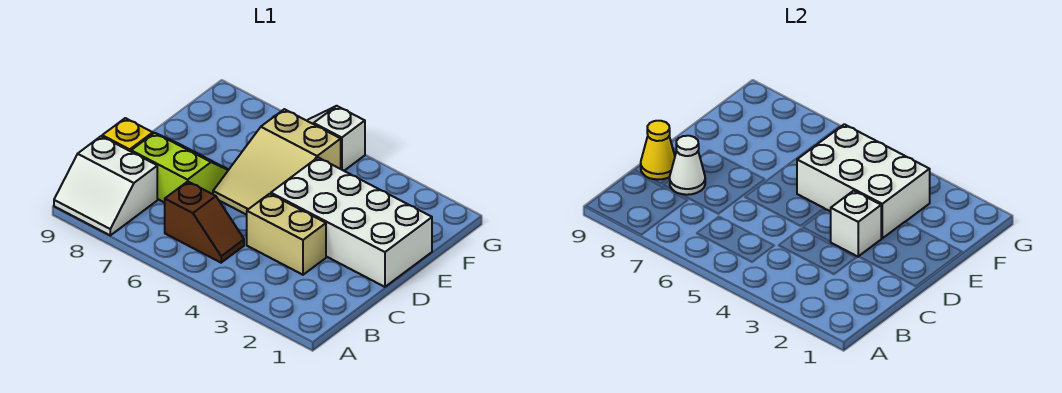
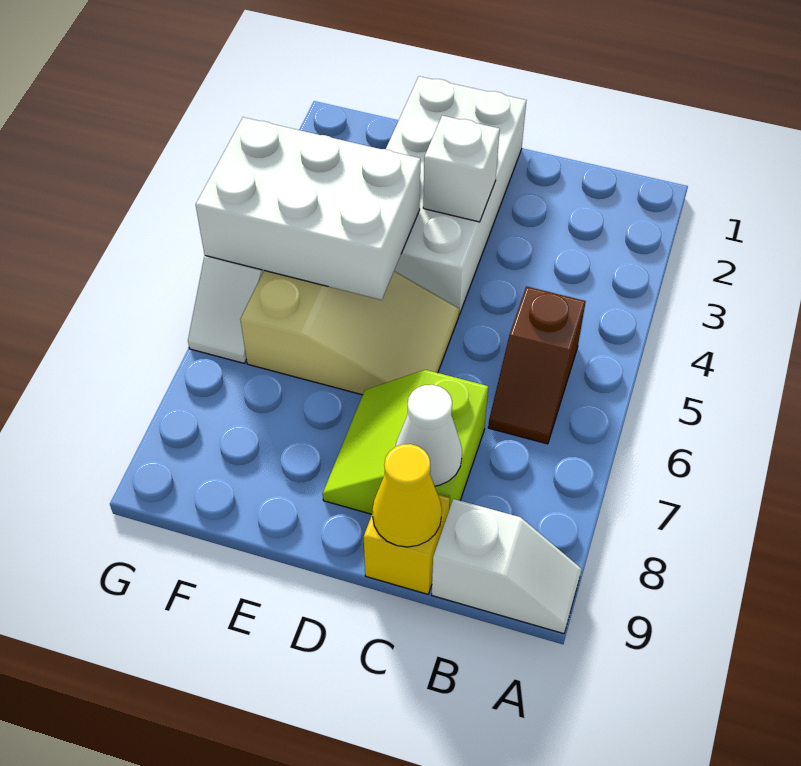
white slope A8:B9 level 1 top B -> white slope A9:B9 level 1 top B
brown slope B5:B6 level 1 top 6 -> brown slope B5:B6 level 1 top 5
tan brick C3:C4 level 1 -> none
white brick E3:F5 level 2 -> white brick E4:G5 level 2

